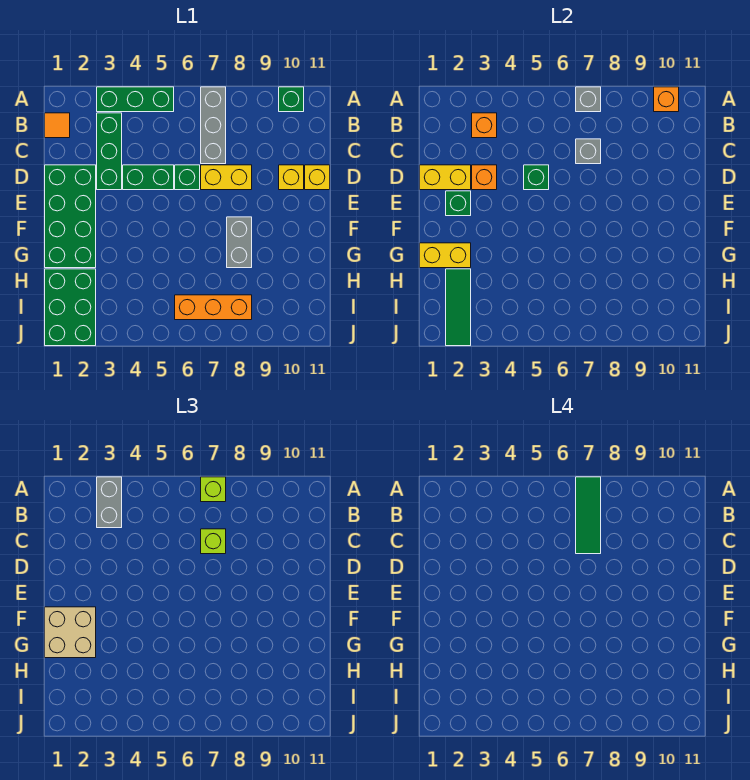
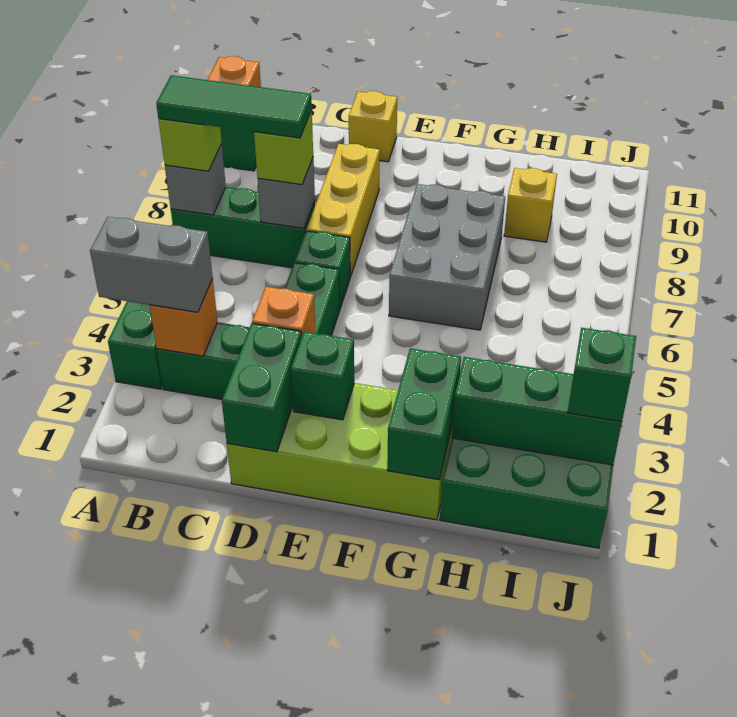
grey brick A7:C7 level 1 -> green brick A7:C7 level 1
orange tile B1 level 1 -> none
green brick D1:G2 level 1 -> lime brick D1:G2 level 1
yellow brick D1:D2 level 2 -> green brick D1:D2 level 2
green brick D5 level 2 -> green brick J2 level 3
yellow brick D7:D8 level 1 -> yellow brick D7:D9 level 1
yellow brick D10 level 1 -> yellow brick H9 level 1
tan brick F1:G2 level 3 -> none
grey brick F8:G8 level 1 -> grey brick F6:G8 level 1
yellow brick G1:G2 level 2 -> green brick G1:G2 level 2
green tile H2:J2 level 2 -> green brick H2:J2 level 2
orange brick I6:I8 level 1 -> none

